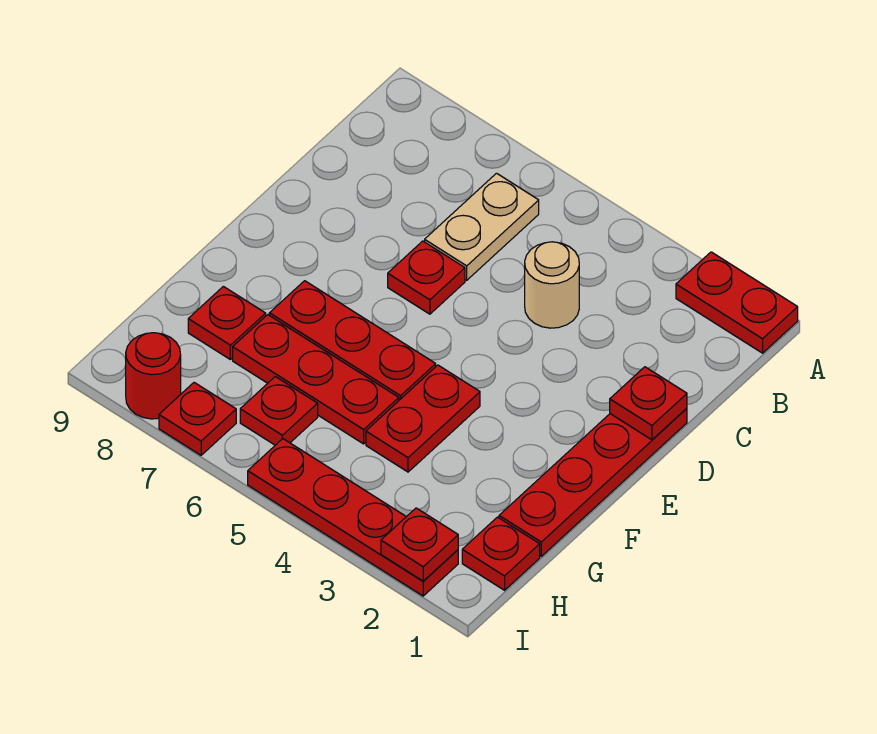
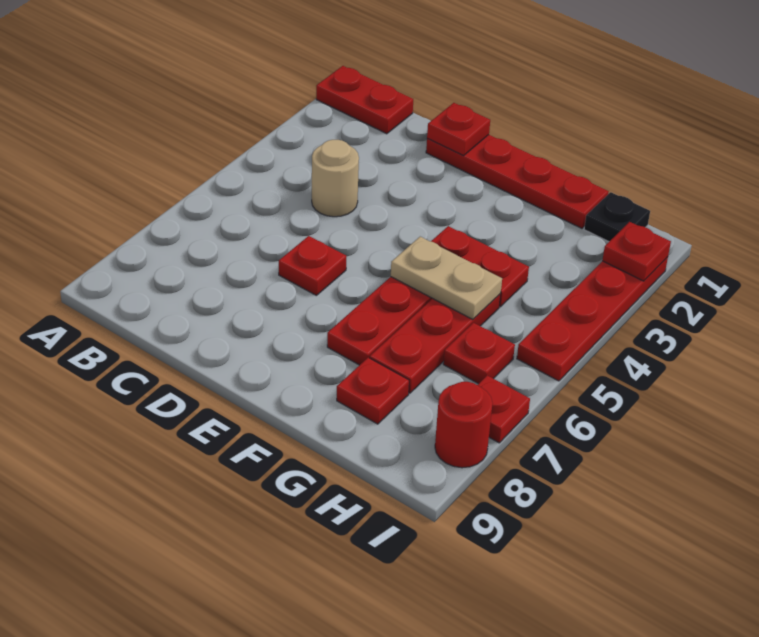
red plate A1:A2 level 1 -> red plate A1:B1 level 1
tan plate B6:C6 level 1 -> tan plate F5:G5 level 2
red plate H1 level 1 -> black plate H1 level 1

